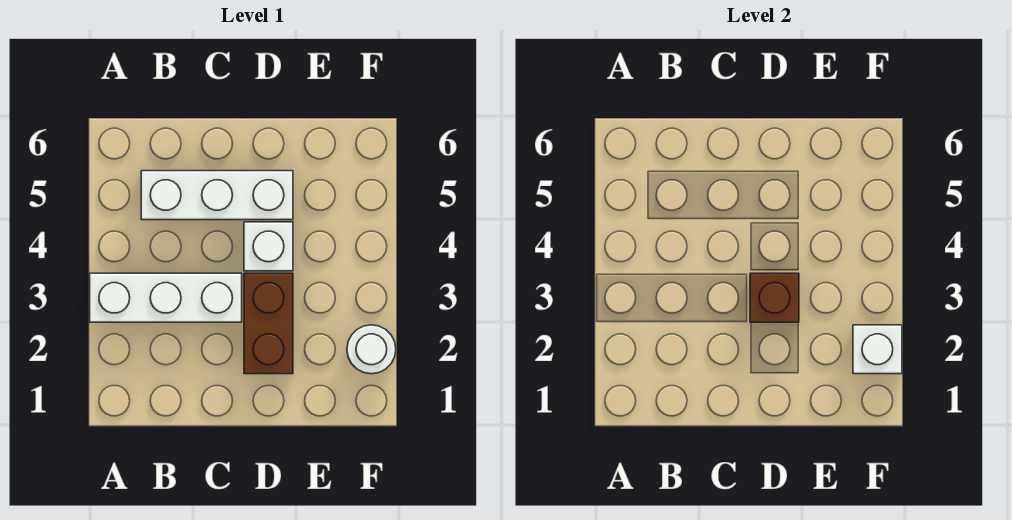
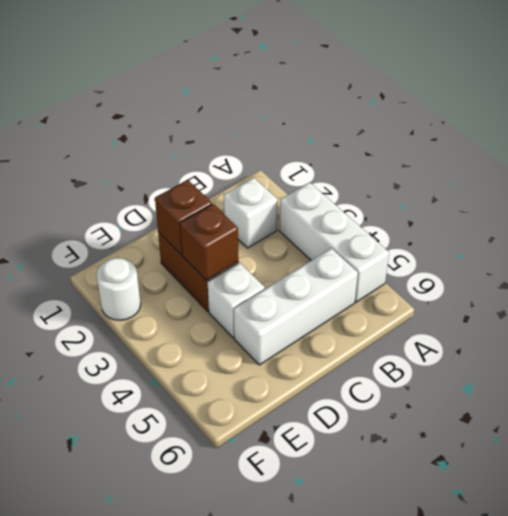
white brick A3:C3 level 1 -> white brick A3:A5 level 1
none -> brown brick D2 level 2
white brick F2 level 2 -> white brick B2 level 1

